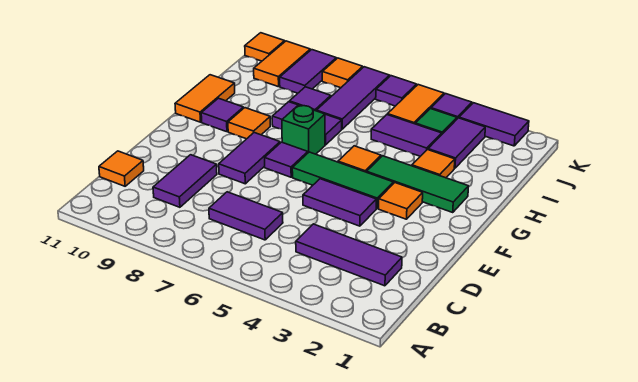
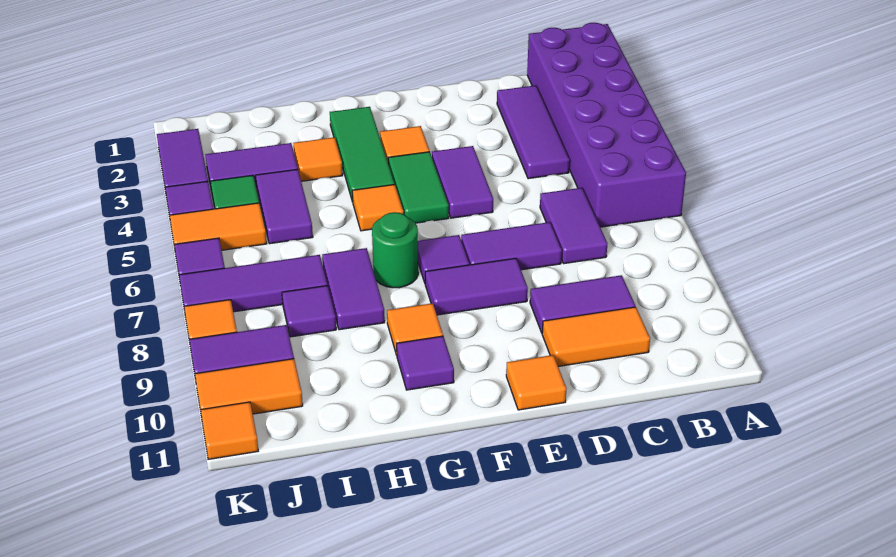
none -> purple brick A1:B6 level 1
orange tile C11 level 1 -> orange tile E11 level 1
none -> purple tile D7:E7 level 1
green tile F4:F6 level 1 -> green tile F4:F5 level 1
green brick G7 level 1 -> green round brick G7 level 1
orange tile G11:H11 level 1 -> orange tile C10:D10 level 1

